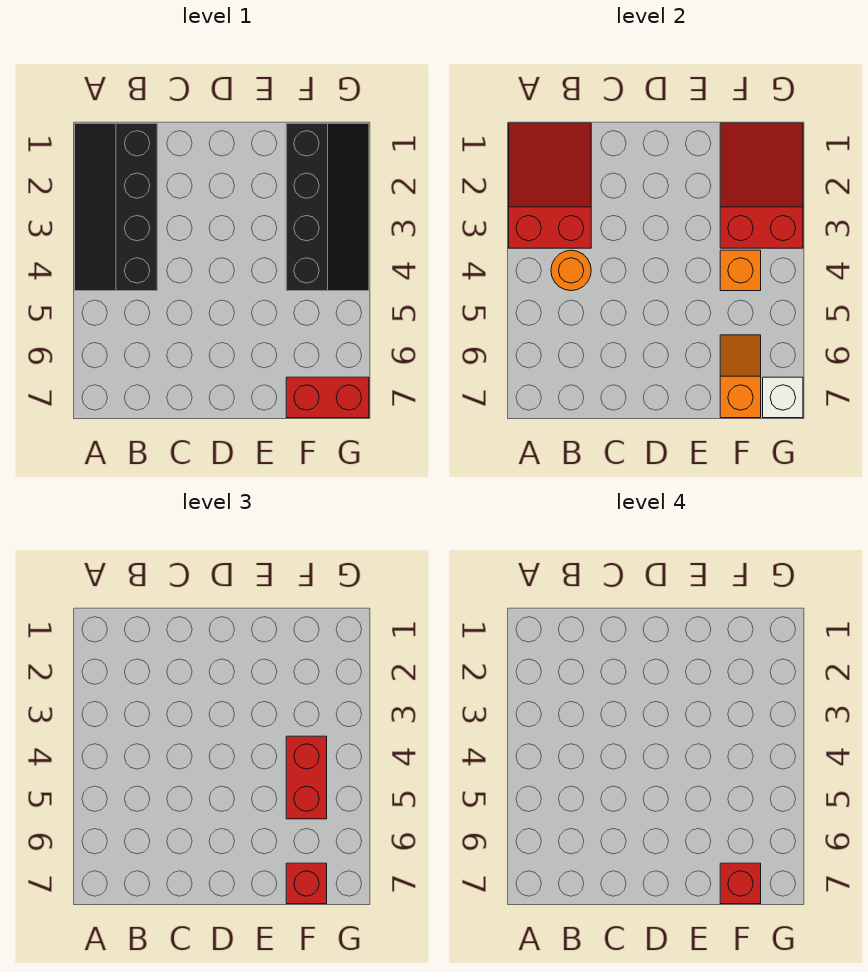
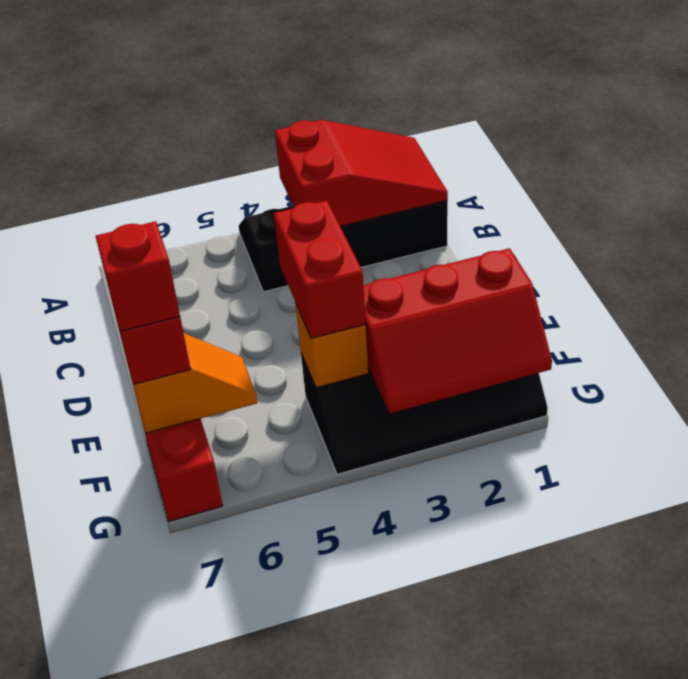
orange round brick B4 level 2 -> none
red slope F1:G3 level 2 top 3 -> red slope F1:G3 level 2 top F
red brick F4:F5 level 3 -> red brick E4:F4 level 3
white brick G7 level 2 -> none

